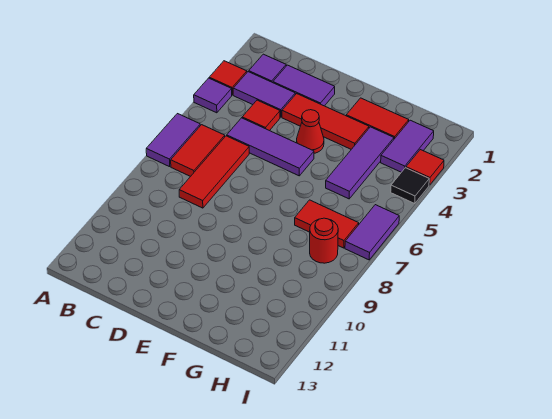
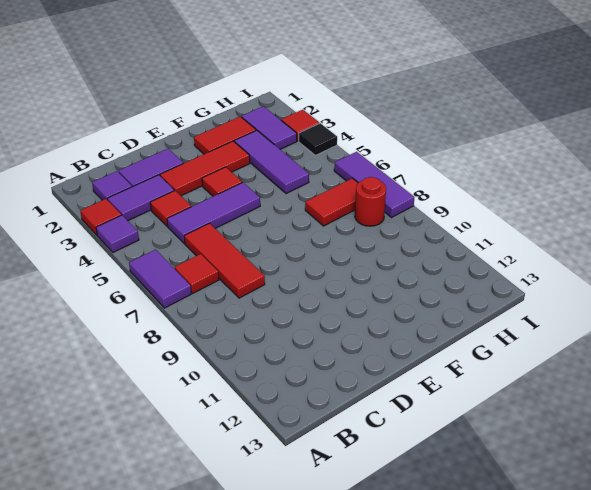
red tile B6:B7 level 1 -> red tile B7 level 1
red cone E4 level 1 -> red tile E4 level 1
purple tile I6:I7 level 1 -> purple tile I6:I8 level 1

